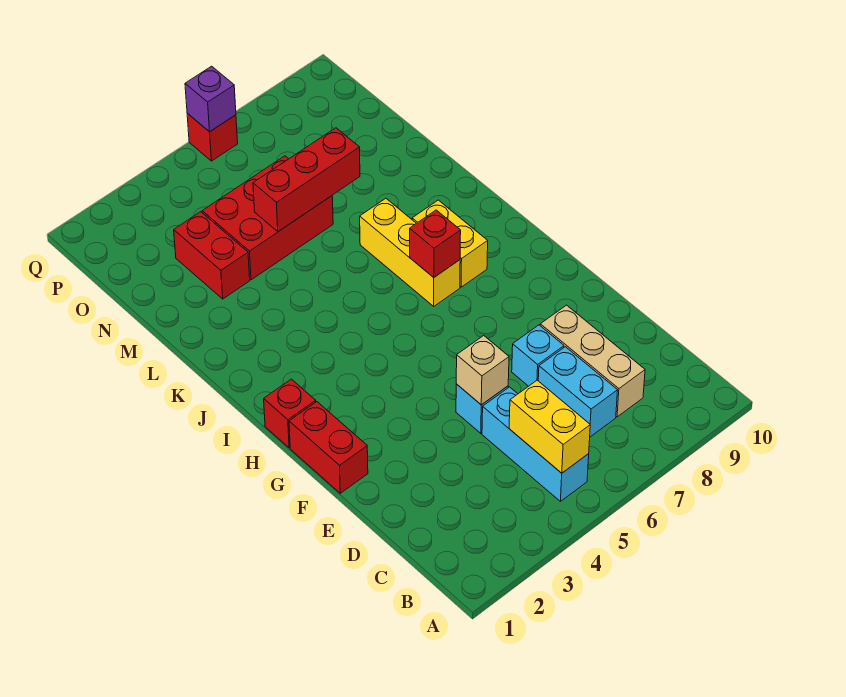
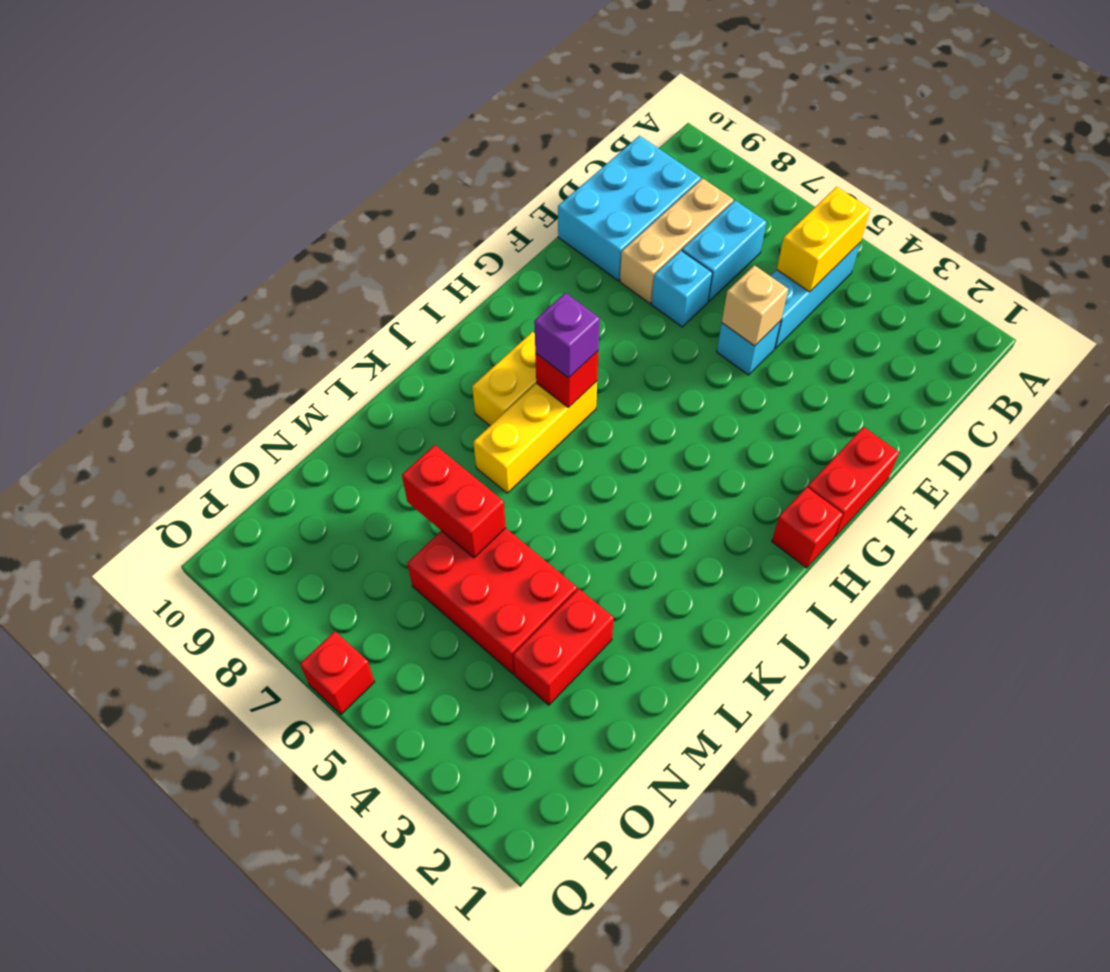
none -> cyan brick C9:E10 level 1
red brick M5:M7 level 2 -> red brick M6:M7 level 2
purple brick Q6 level 2 -> purple brick I7 level 3

